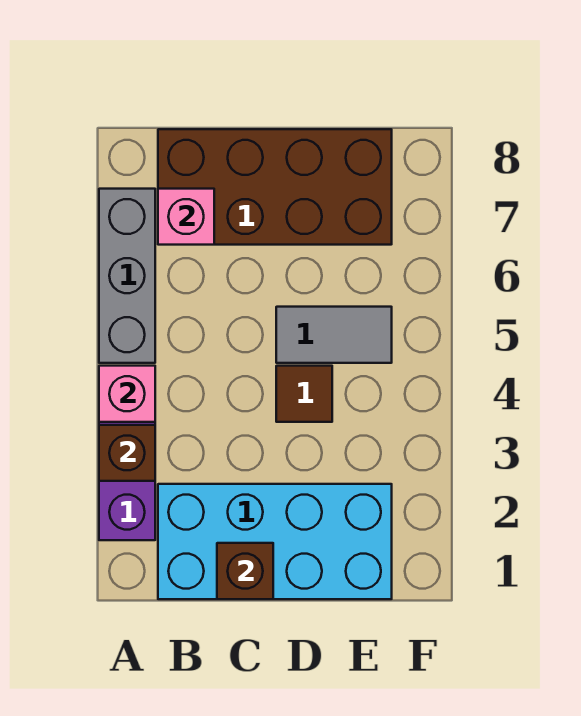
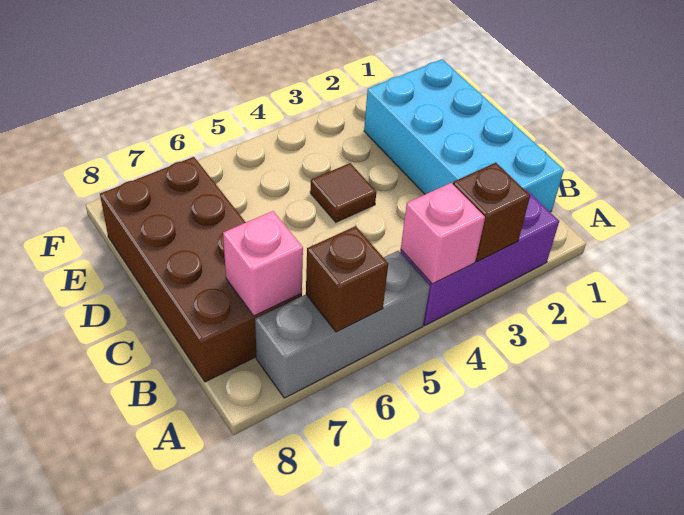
brown brick C1 level 2 -> brown brick A6 level 2
grey tile D5:E5 level 1 -> none

